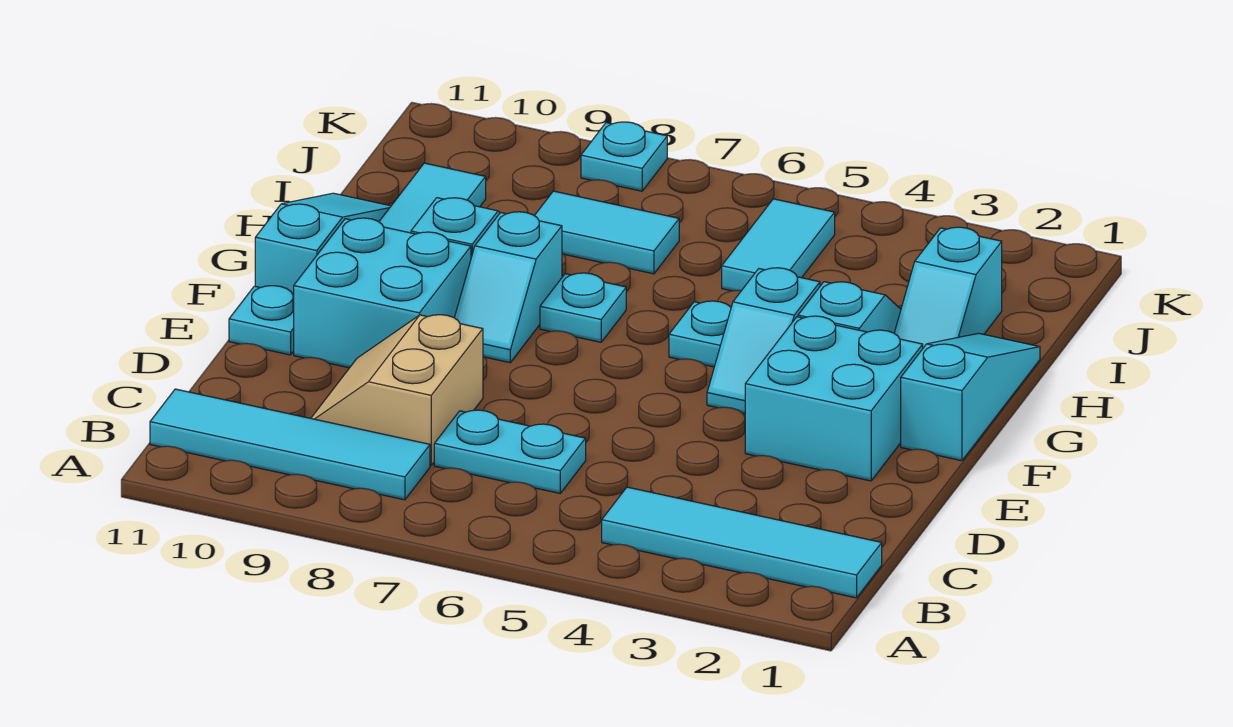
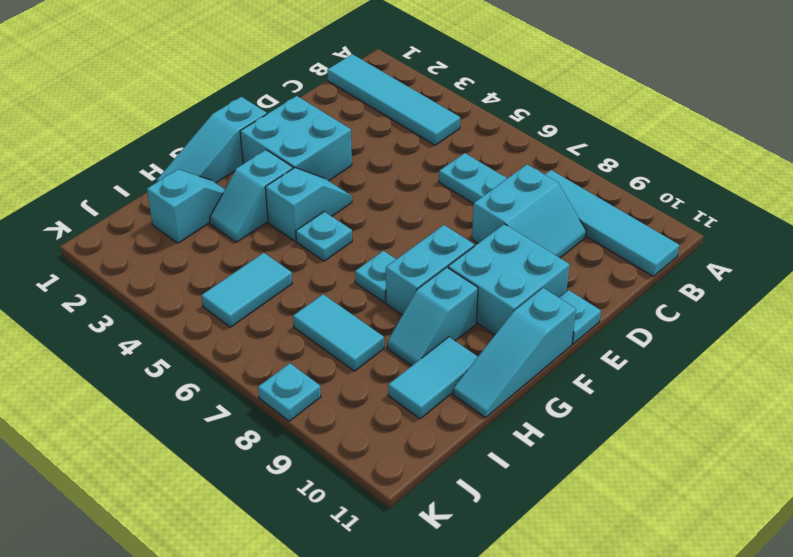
tan slope C8:D9 level 1 top 8 -> cyan slope C8:D9 level 1 top 8
cyan slope F8:G8 level 1 top G -> cyan brick F8:G8 level 1

